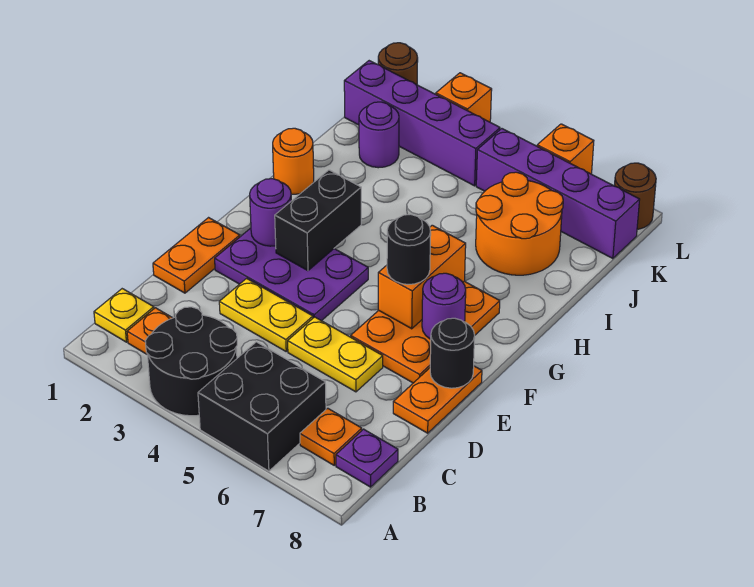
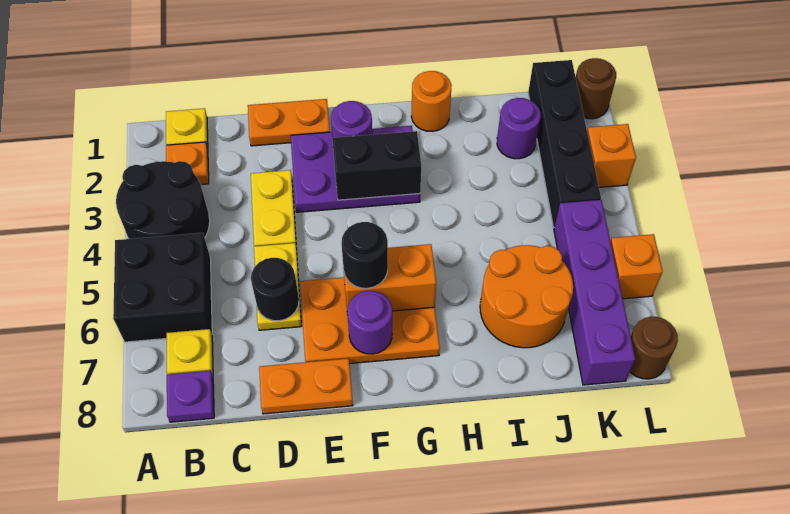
orange plate B7 level 1 -> yellow plate B7 level 1
purple plate E2:F4 level 1 -> purple plate E2:G3 level 1
black round brick E8 level 2 -> black round brick D6 level 2
purple brick K1:K4 level 1 -> black brick K1:K4 level 1

